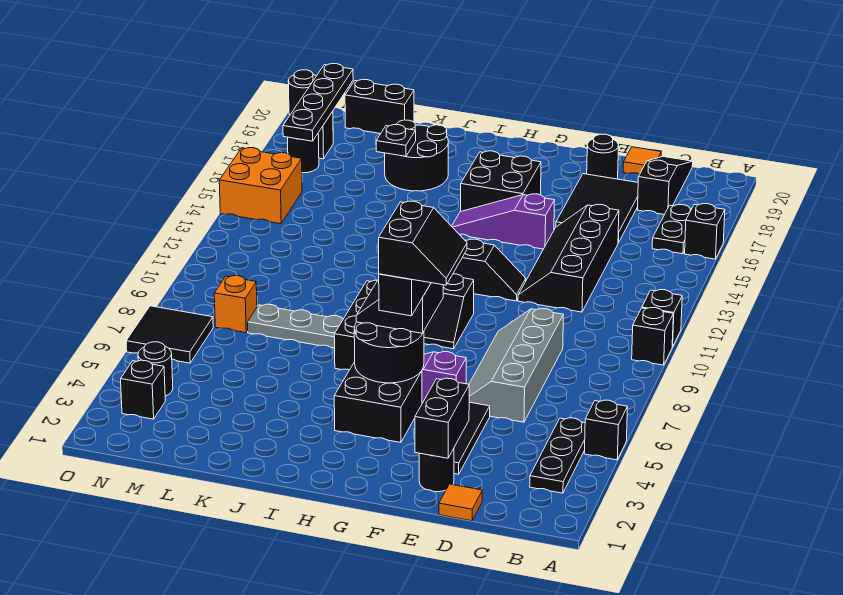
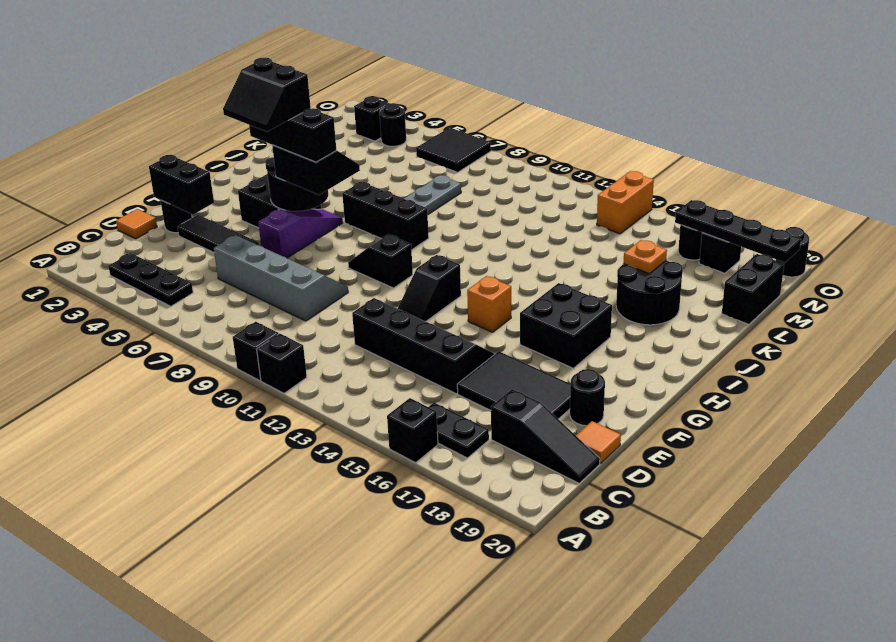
black brick A5 level 1 -> none
purple slope F15:H15 level 1 top F -> none
black plate K17 level 2 -> orange plate K17 level 2
orange brick M8 level 1 -> orange brick G14 level 1
orange brick N14:O15 level 1 -> orange brick N14:O14 level 1

